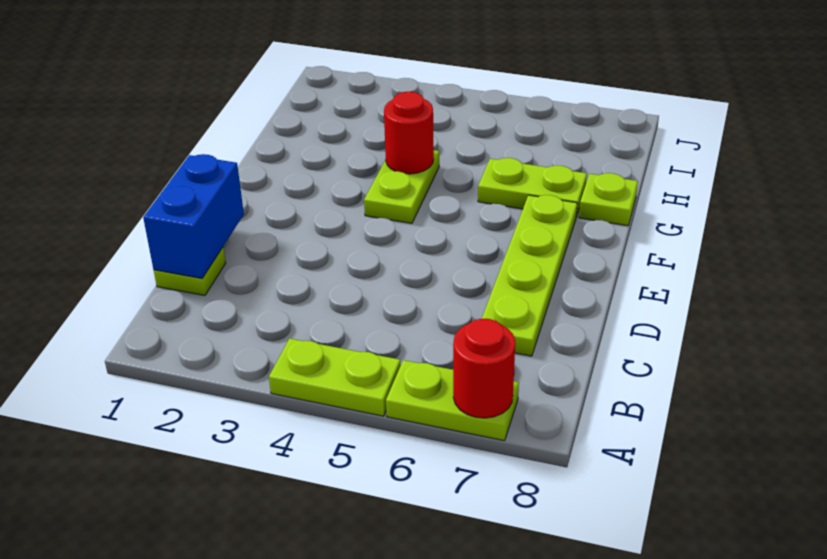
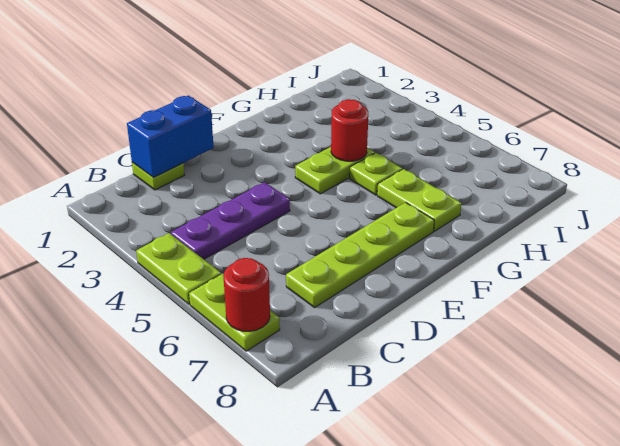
none -> purple plate B4:D4 level 1
lime plate G8 level 1 -> lime plate G5 level 1

